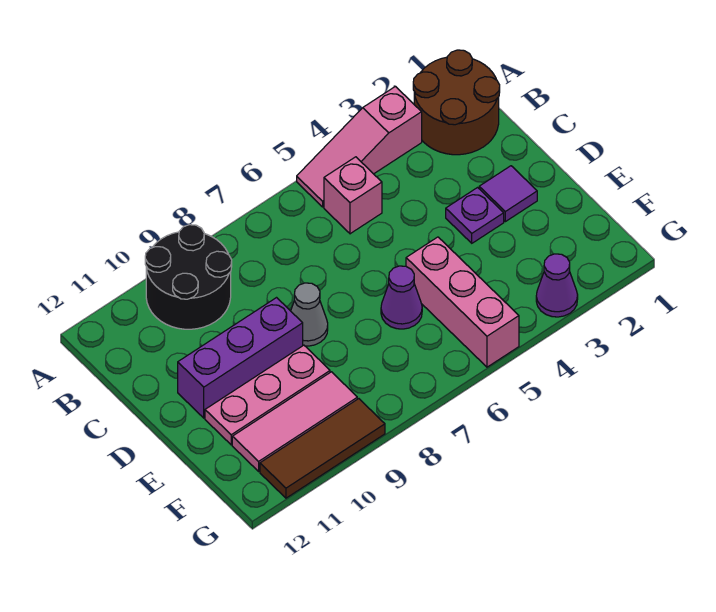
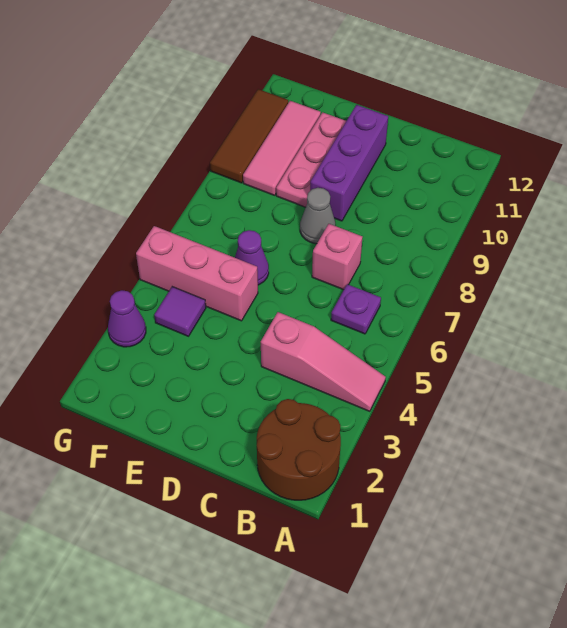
pink slope A3:A5 level 1 top 3 -> pink slope A4:C4 level 1 top C
black round brick A9:B10 level 1 -> none
pink brick B5 level 1 -> pink brick C7 level 1
purple tile D2 level 1 -> purple tile F4 level 1
purple plate D3 level 1 -> purple plate B6 level 1

